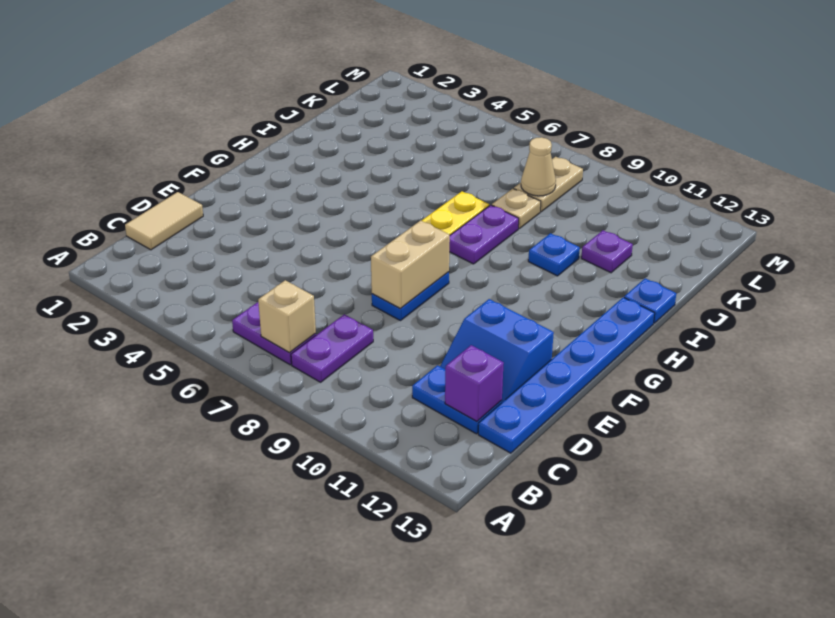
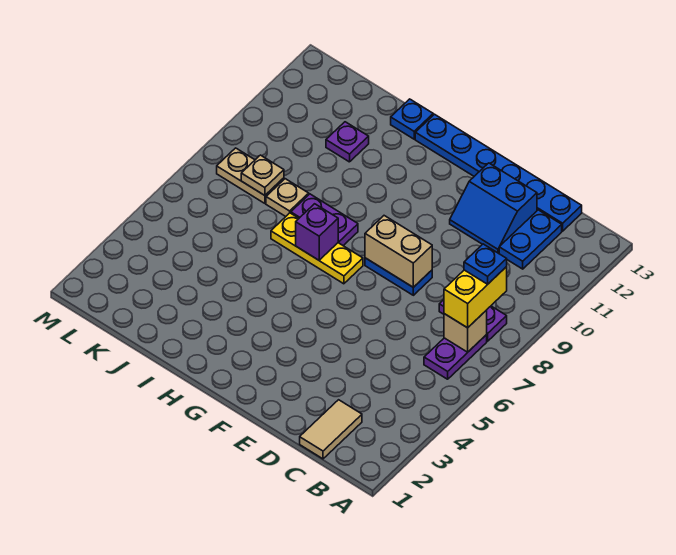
none -> yellow brick B7:B8 level 3
tan tile C1:D1 level 1 -> tan tile C1:C2 level 1
purple brick C12 level 2 -> purple brick H7 level 2
blue slope D11:E12 level 1 top E -> blue slope D11:E12 level 1 top 12
blue plate I10 level 1 -> blue plate B8 level 4
tan cone K8 level 2 -> tan plate K8 level 2

